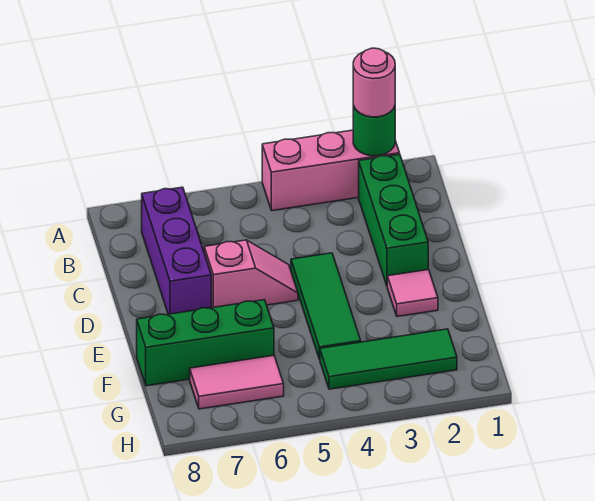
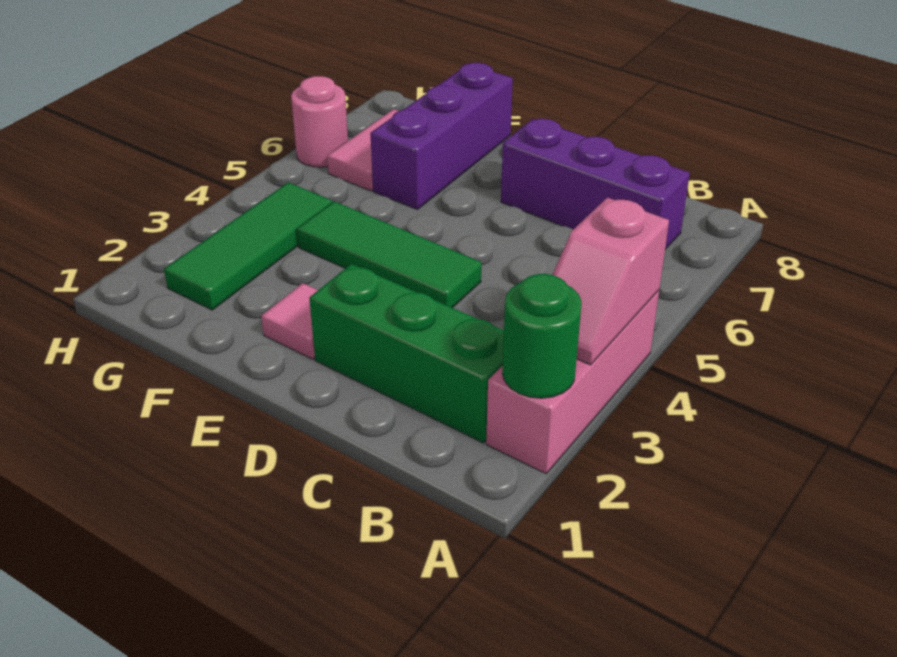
pink round brick A2 level 3 -> pink round brick H6 level 1
pink slope D5:D6 level 1 top 6 -> pink slope A3:A4 level 2 top 4
green brick F6:F8 level 1 -> purple brick F6:F8 level 1

